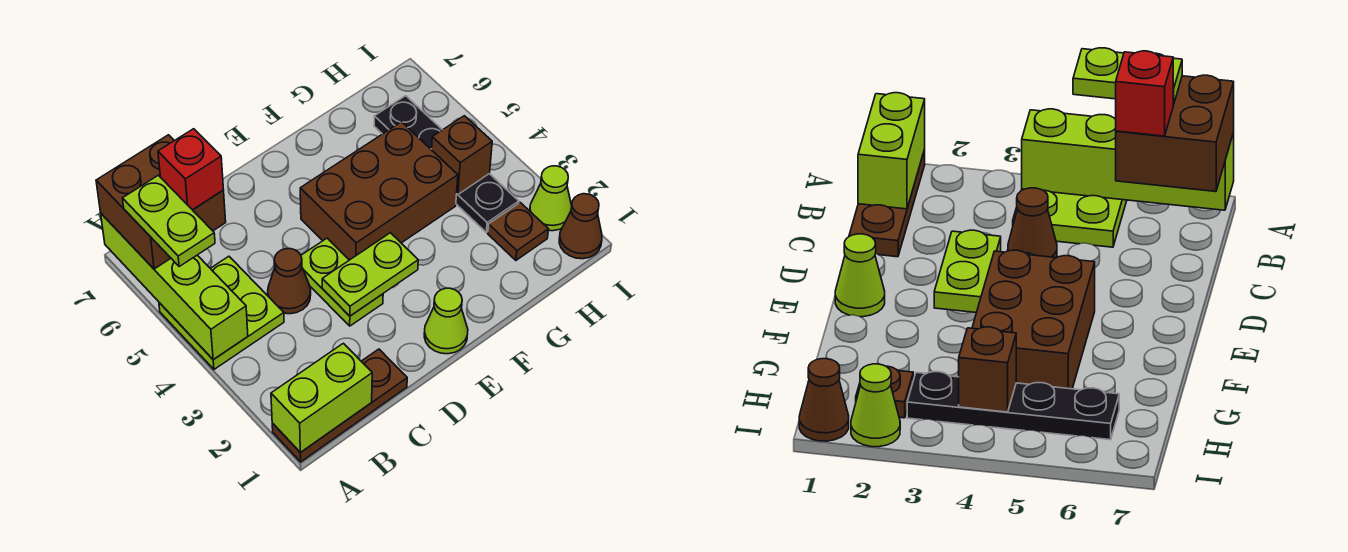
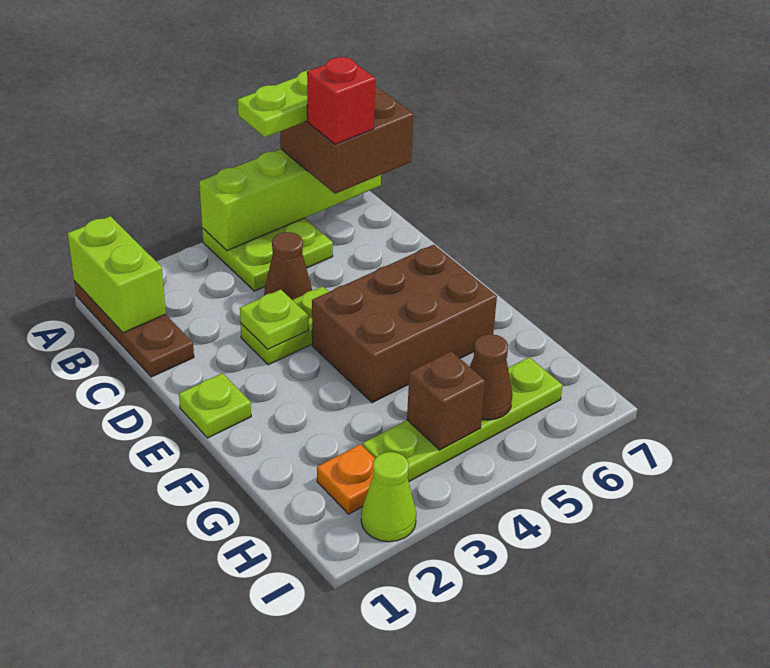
lime plate D3:E3 level 2 -> lime plate D3 level 2
lime cone E1 level 1 -> lime plate E1 level 1
brown brick E4:G5 level 1 -> brown brick E4:F6 level 1
brown plate H2 level 1 -> orange plate H2 level 1
black plate H3:H6 level 1 -> lime plate H3:H6 level 1
brown cone I1 level 1 -> brown cone H5 level 2

